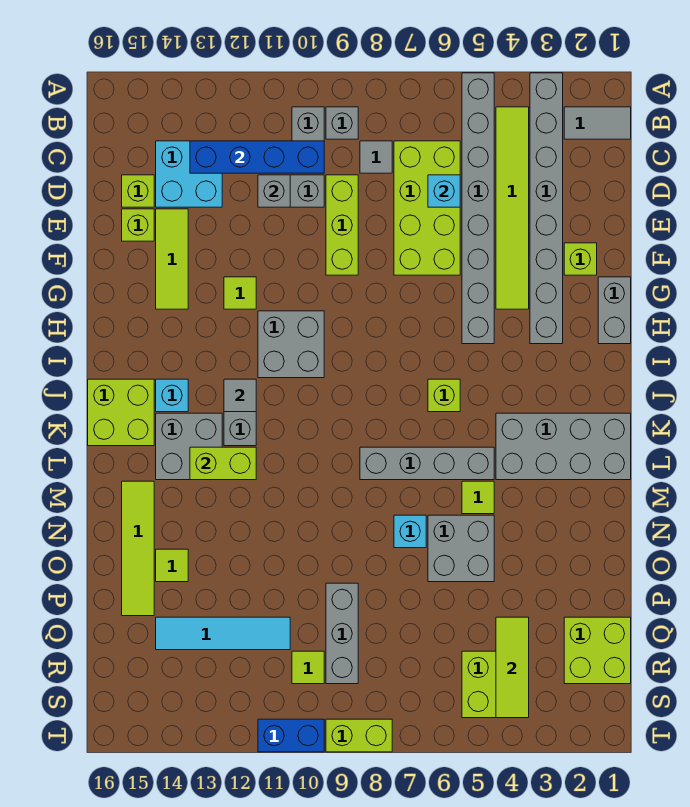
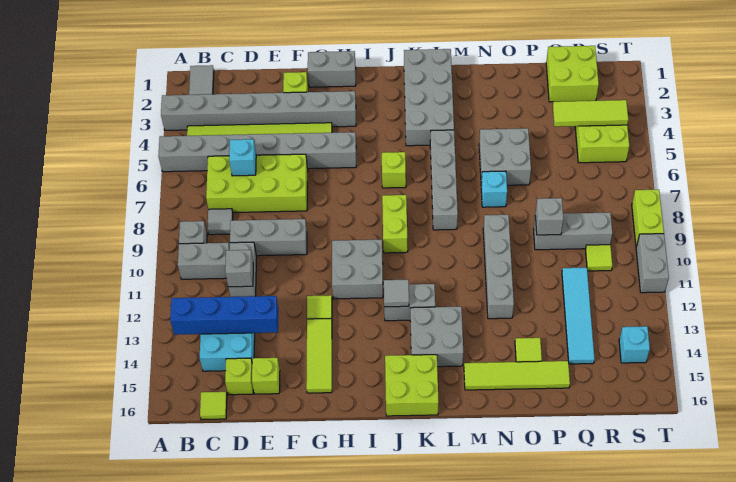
blue brick C10:C13 level 2 -> blue brick B13:E13 level 2
lime brick D9:F9 level 1 -> grey brick D9:F9 level 1
lime tile E14:G14 level 1 -> lime tile G13:G15 level 1
cyan brick J14 level 1 -> cyan brick S14 level 1
lime brick L12:L13 level 2 -> lime brick J8:J9 level 1
lime tile M5 level 1 -> lime tile C16 level 1
none -> grey brick N9:N12 level 1
none -> grey brick P9 level 2
blue brick T10:T11 level 1 -> grey brick T10:T11 level 1

